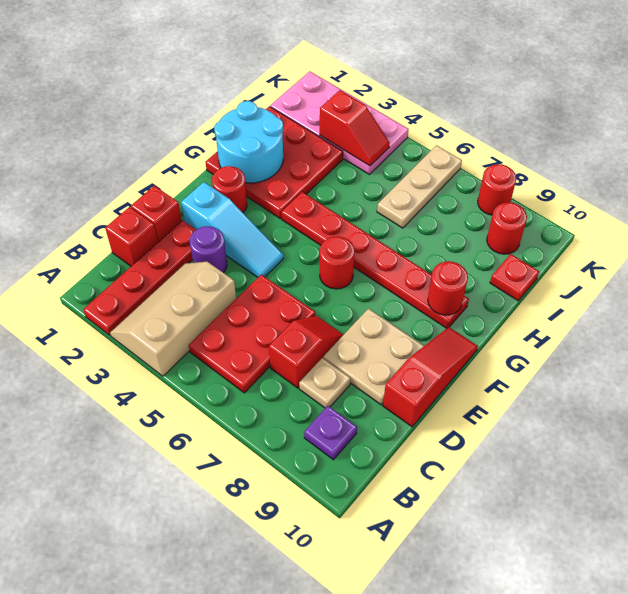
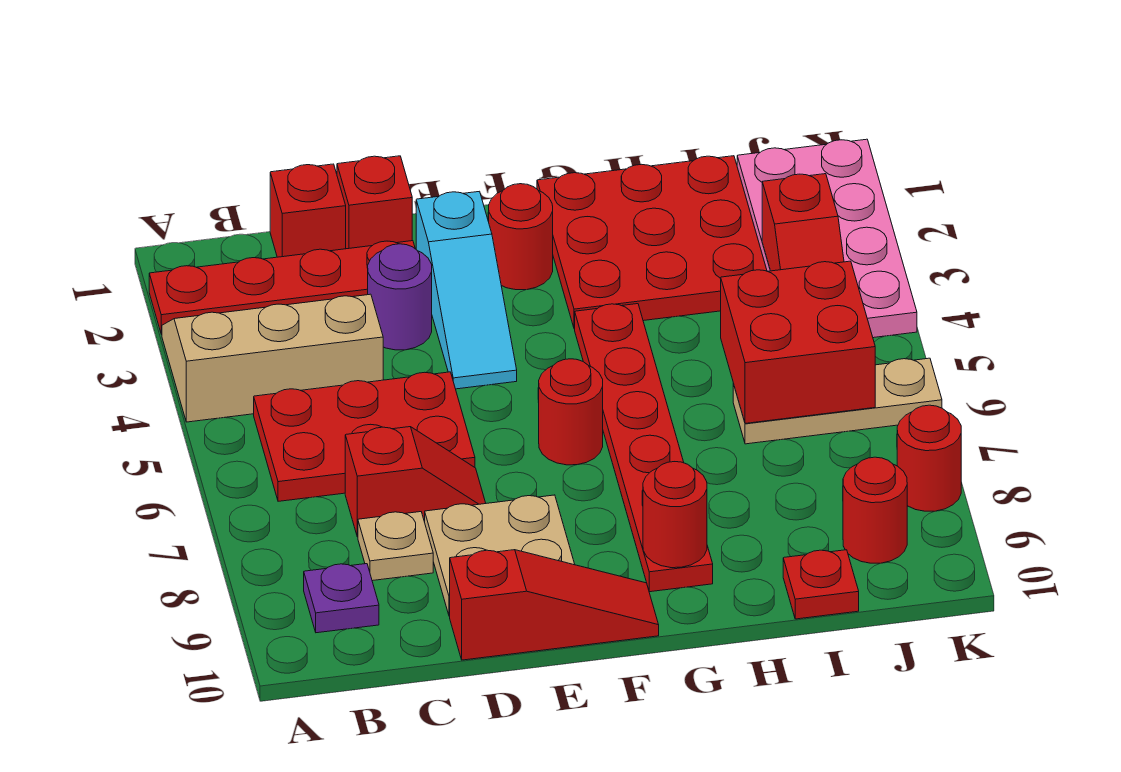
cyan round brick G1:H2 level 2 -> none
none -> red brick I5:J6 level 2

